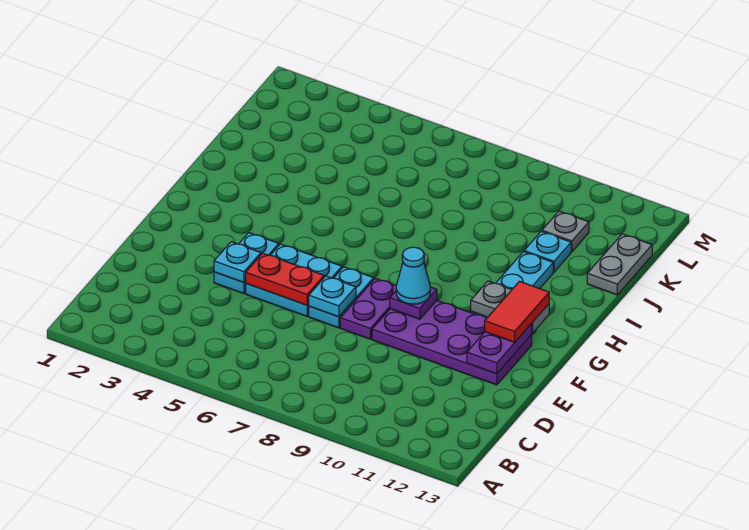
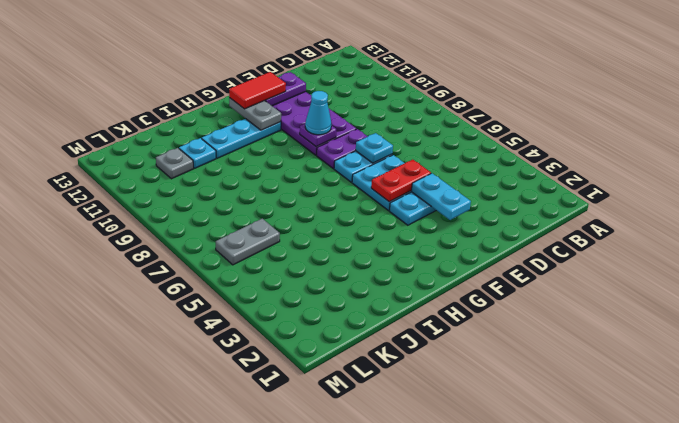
cyan plate E4 level 2 -> cyan plate E3:E4 level 2
red plate E5:E6 level 2 -> red plate E5:F5 level 2
grey plate J13:K13 level 1 -> grey plate K6:L6 level 1

